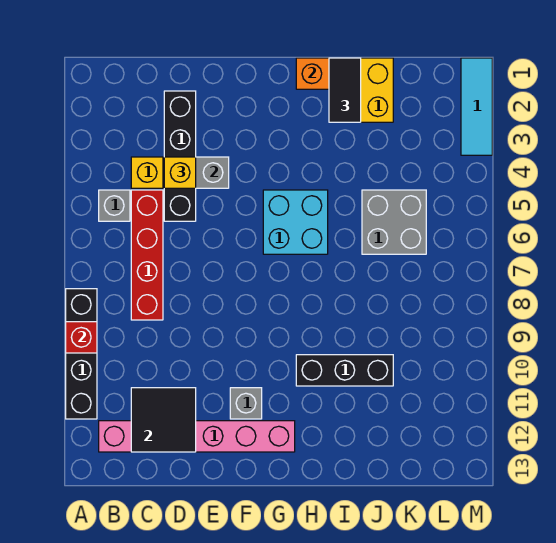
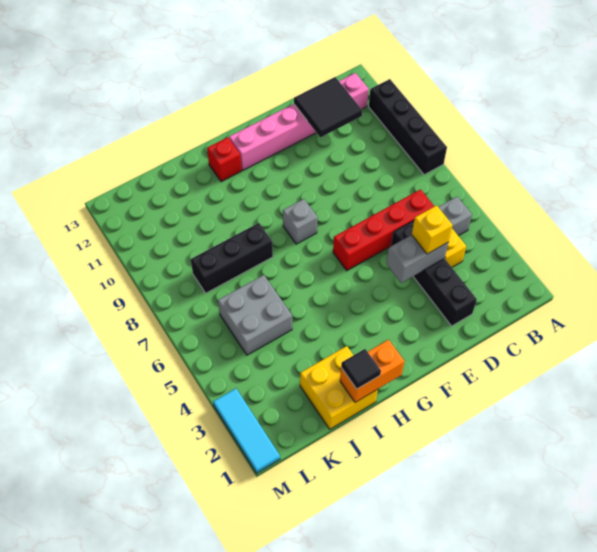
red brick A9 level 2 -> red brick H12 level 1
red brick C5:C8 level 1 -> red brick C6:F6 level 1
grey brick F11 level 1 -> grey brick G8 level 1
cyan brick G5:H6 level 1 -> none
black brick H10:J10 level 1 -> black brick I8:K8 level 1
black tile I1:I2 level 3 -> black tile I1 level 3

